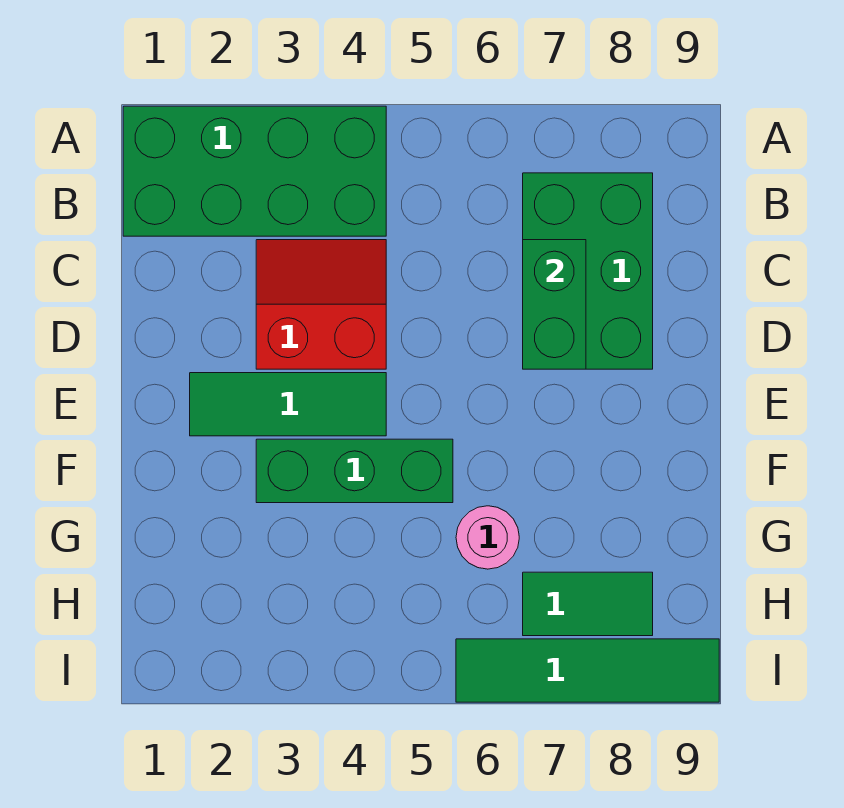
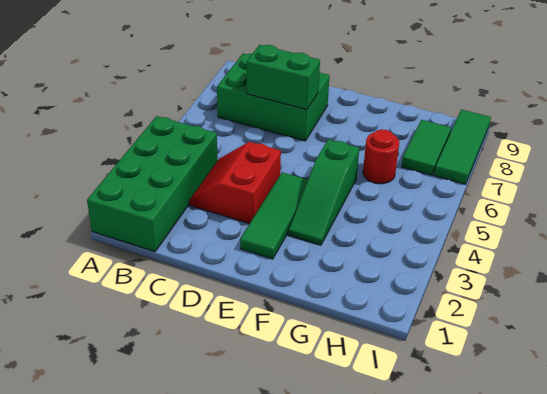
green brick F3:F5 level 1 -> green slope F3:F5 level 1 top 5
pink round brick G6 level 1 -> red round brick G6 level 1
green tile I6:I9 level 1 -> green tile I7:I9 level 1

